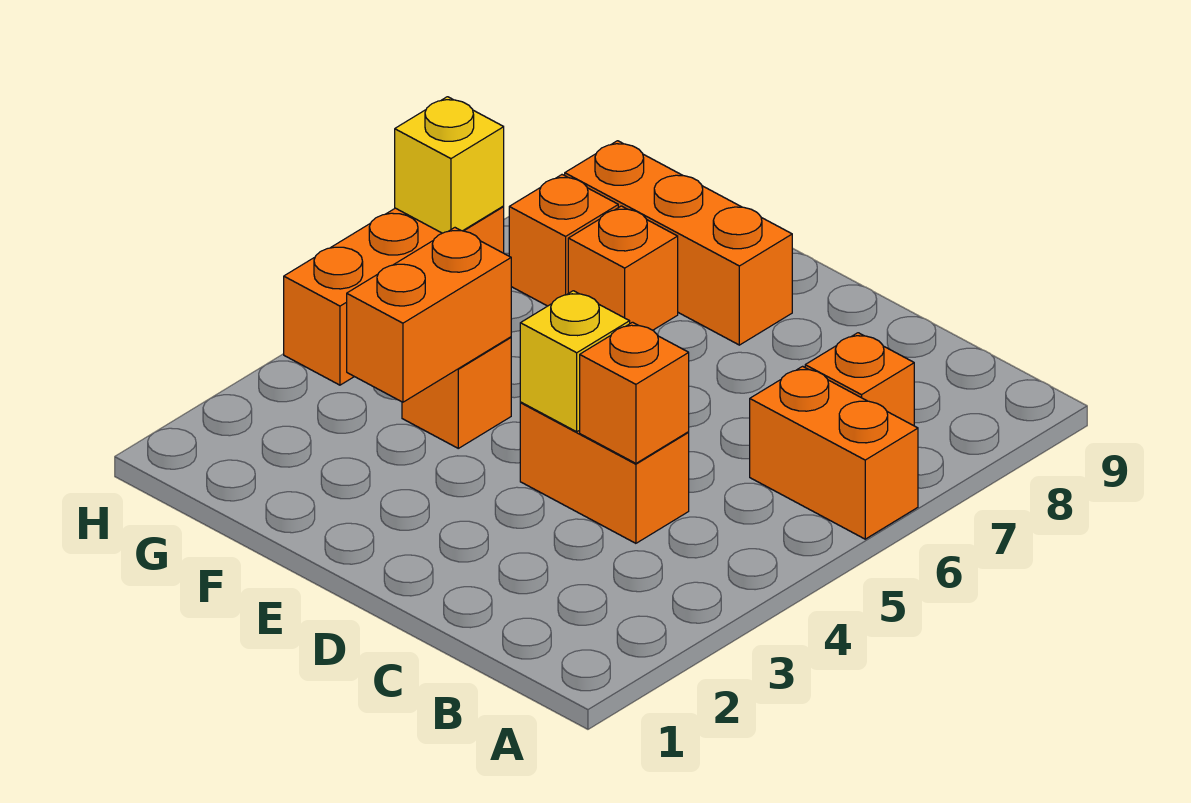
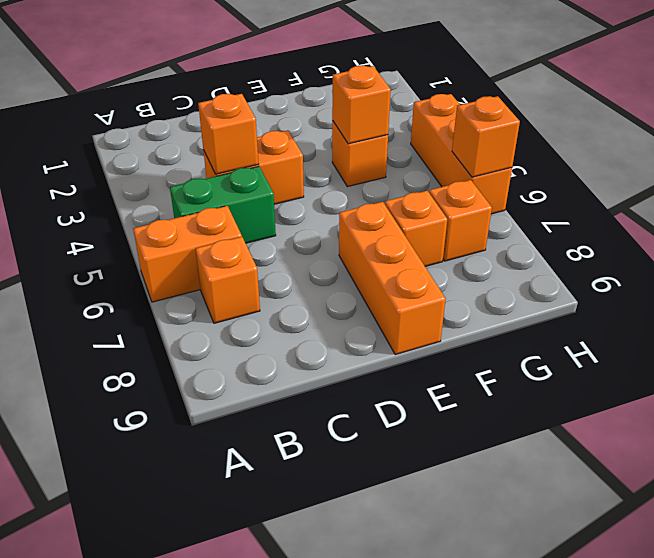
none -> green brick B5:C5 level 1
yellow brick D4 level 2 -> none
orange brick E8:G8 level 1 -> orange brick E7:E9 level 1
orange brick F3:F4 level 2 -> orange brick F4 level 2
yellow brick H6 level 2 -> orange brick H6 level 2

